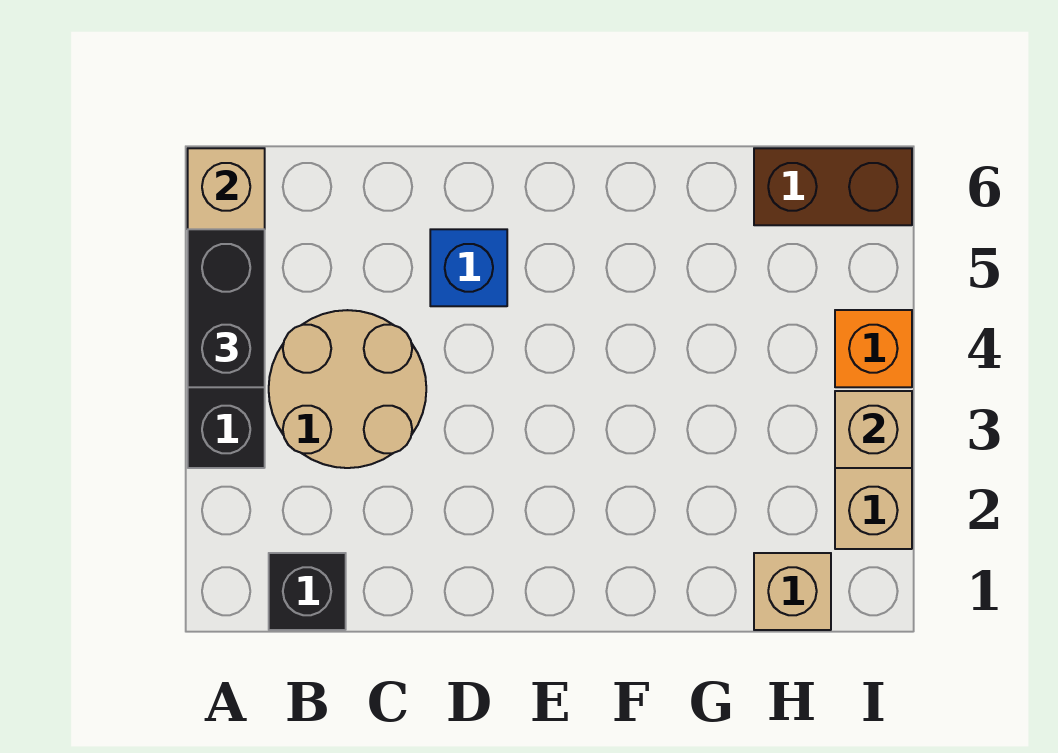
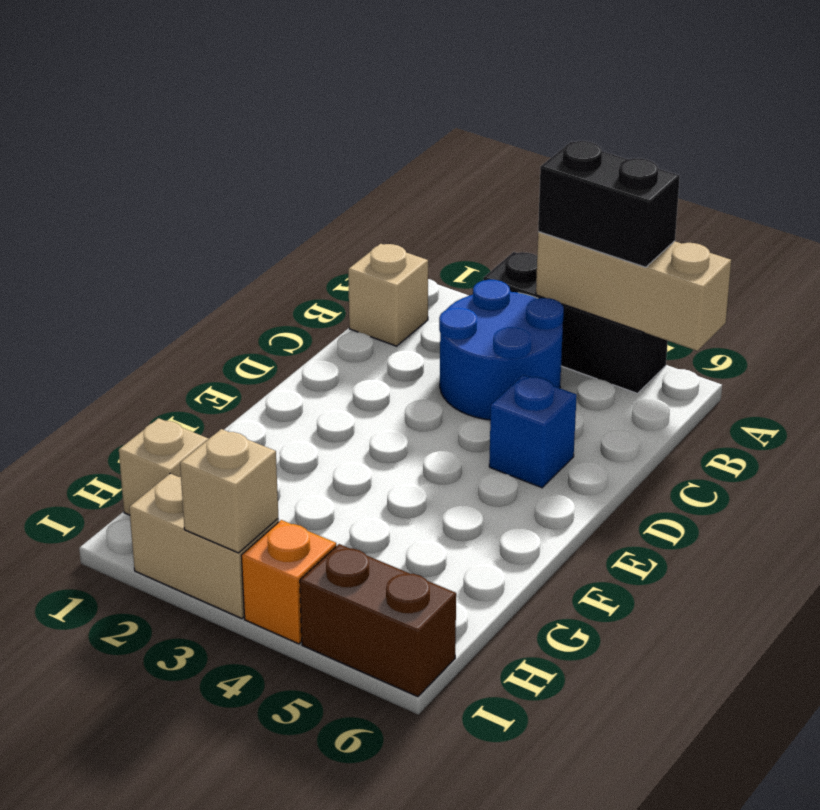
black brick B1 level 1 -> tan brick B1 level 1
tan round brick B3:C4 level 1 -> blue round brick B3:C4 level 1
brown brick H6:I6 level 1 -> brown brick I5:I6 level 1

